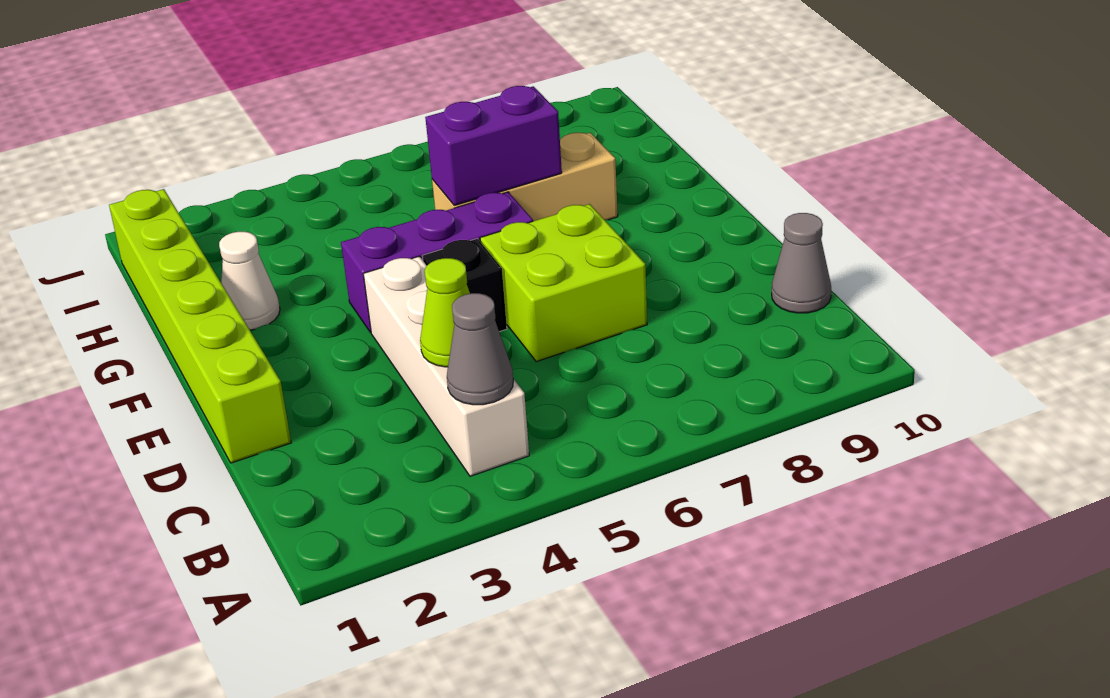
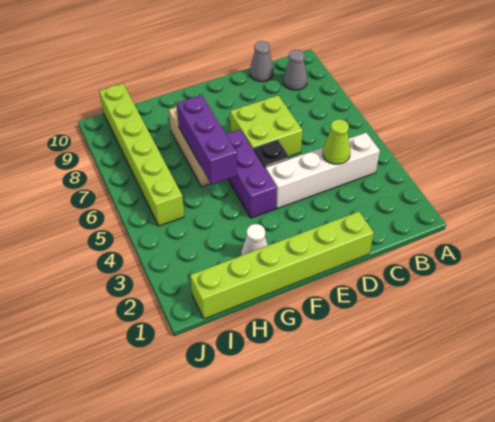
grey cone B4 level 2 -> grey cone B9 level 1
purple brick G6:G7 level 2 -> purple brick G5:G7 level 2
none -> lime brick I5:I10 level 1

